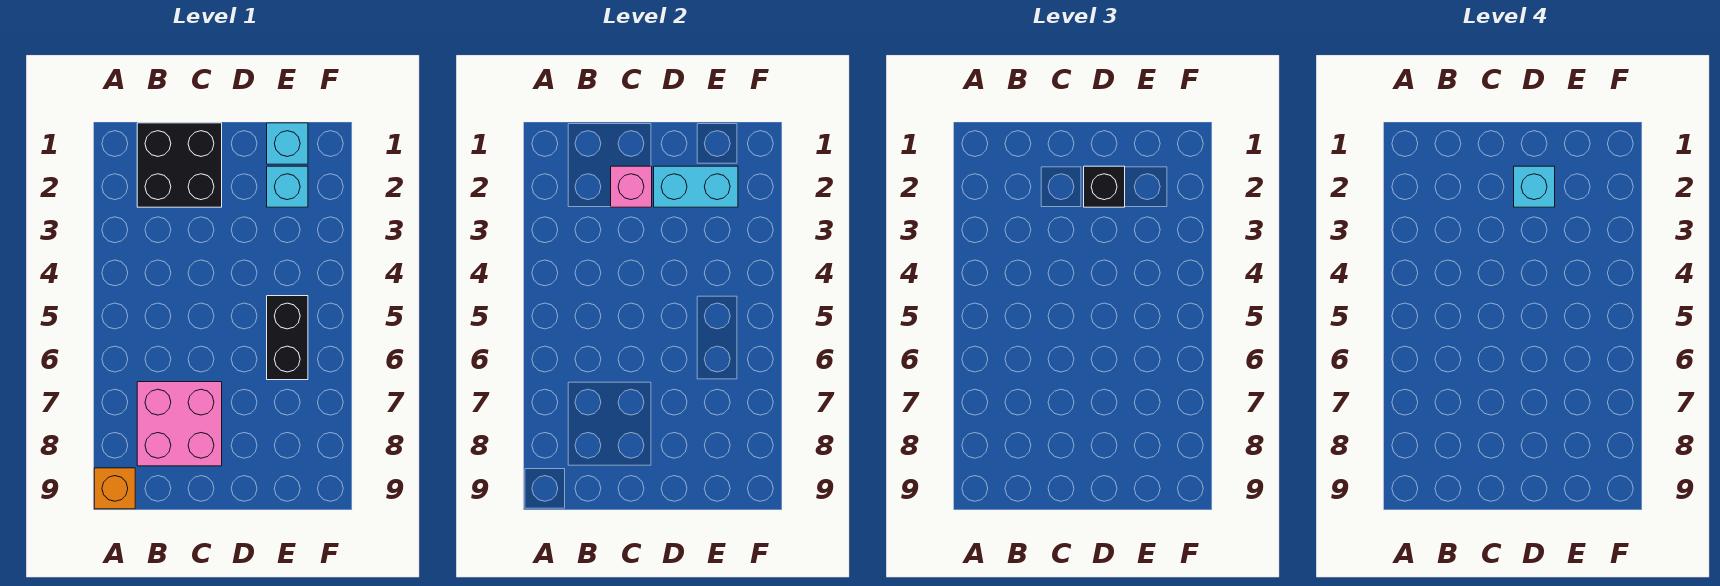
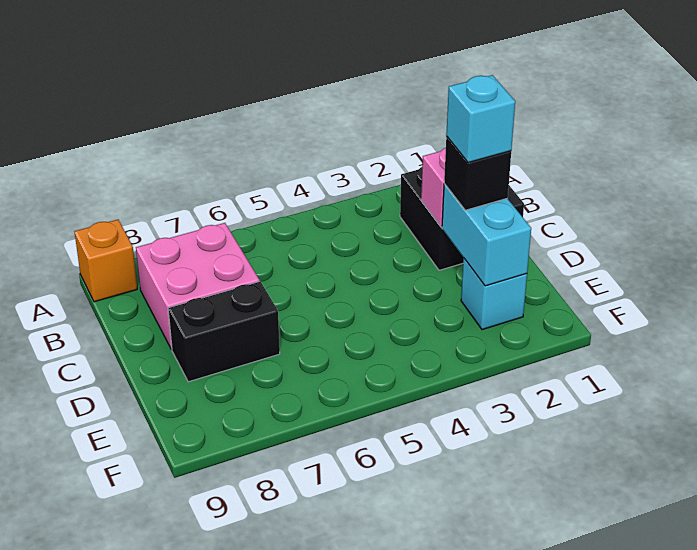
cyan brick E1 level 1 -> none
black brick E5:E6 level 1 -> black brick D7:D8 level 1

